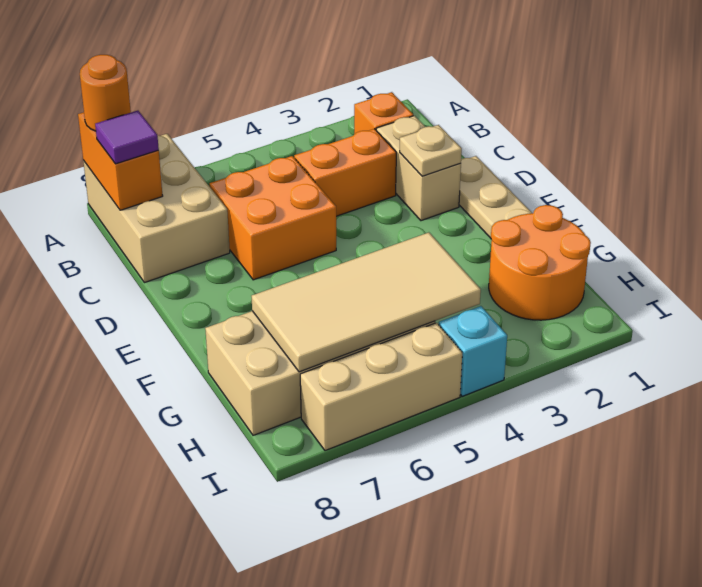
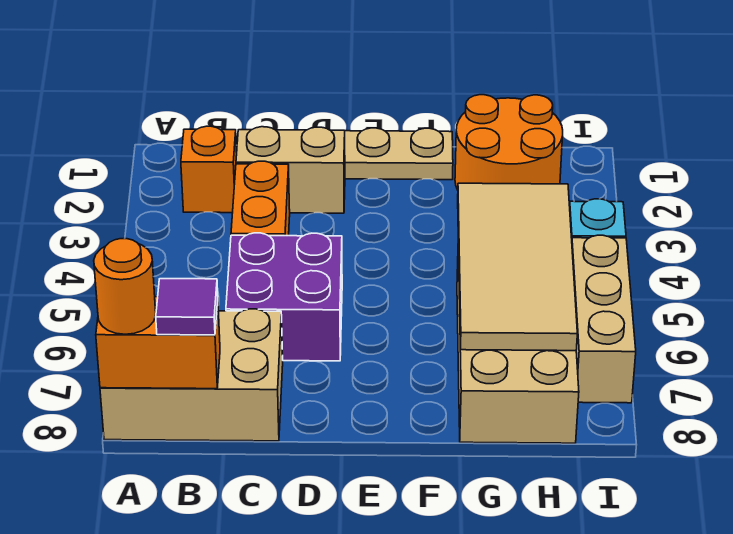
orange brick C5:D6 level 1 -> purple brick C5:D6 level 1
tan plate D2 level 2 -> none

